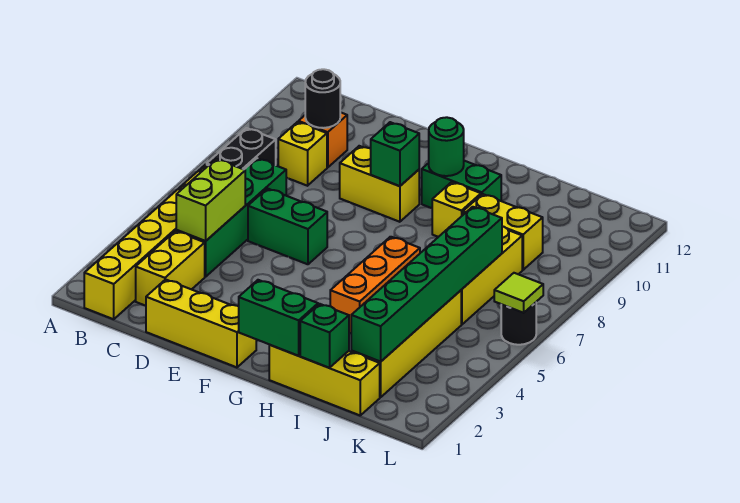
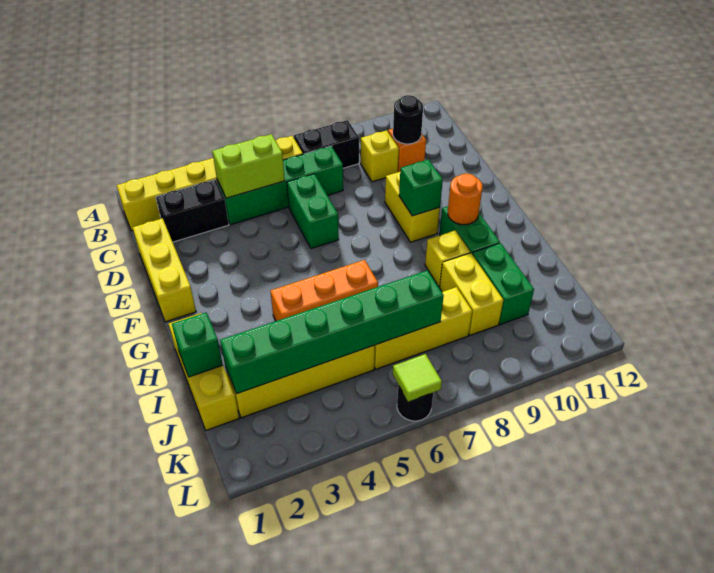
yellow brick C2:C3 level 1 -> black brick C2:C3 level 1
green brick G1:H1 level 2 -> green brick I10:J10 level 1
green round brick G10 level 2 -> orange round brick G10 level 2

